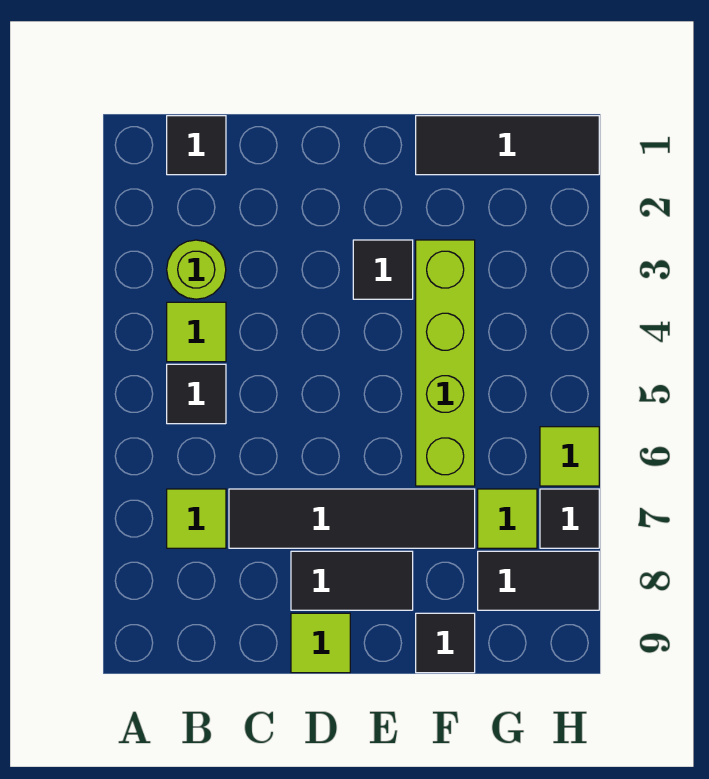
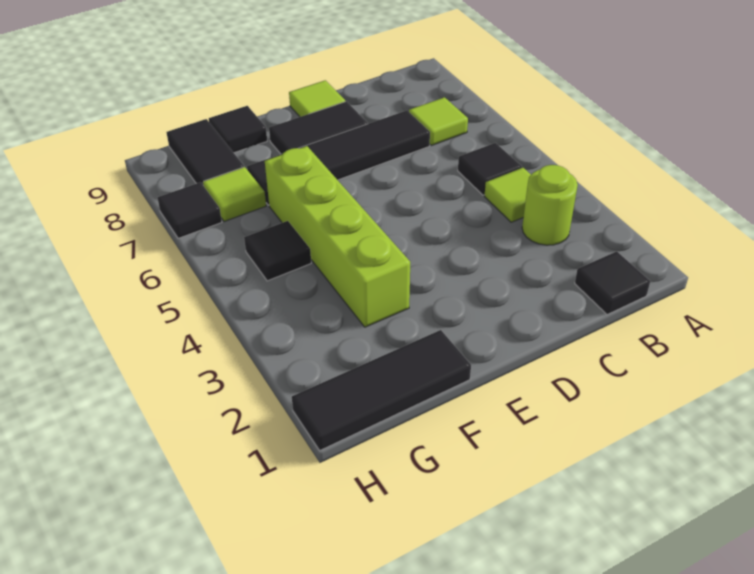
black tile E3 level 1 -> black tile G5 level 1
black tile G8:H8 level 1 -> black tile G8:G9 level 1
lime tile H6 level 1 -> none

